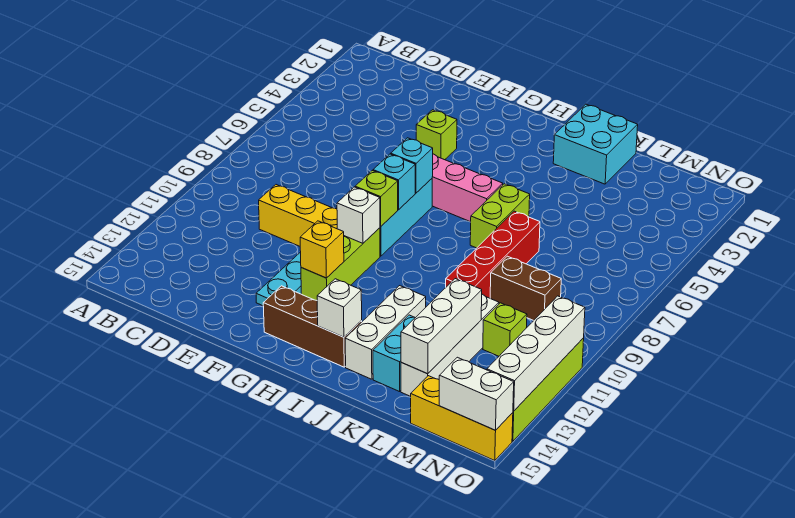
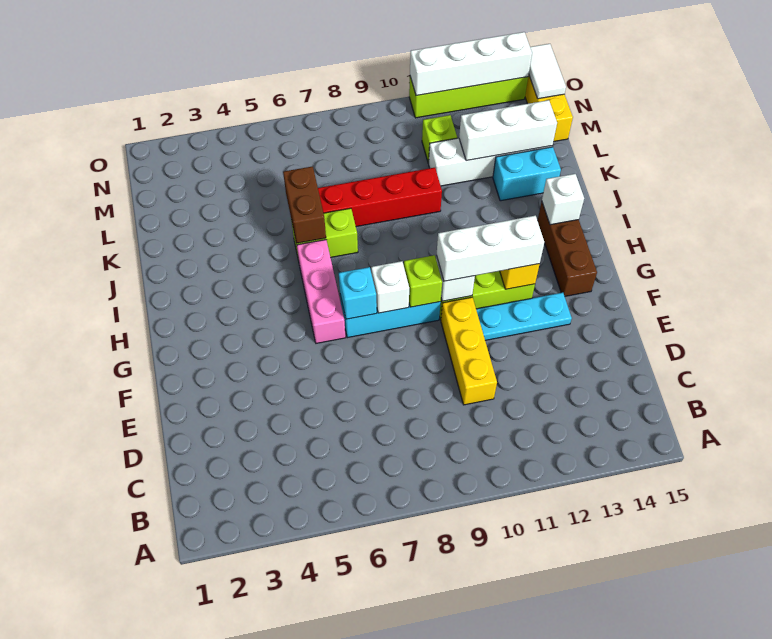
lime brick F4 level 1 -> none
cyan brick G8 level 2 -> white brick G8 level 2
cyan brick J1:K2 level 1 -> none
white brick J12:J14 level 1 -> white brick G10:G12 level 3
brown brick L9:M9 level 1 -> brown brick J6:K6 level 2
white brick N15:O15 level 2 -> white tile N15:O15 level 2

